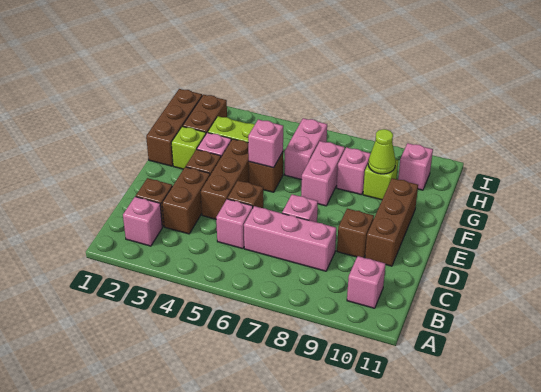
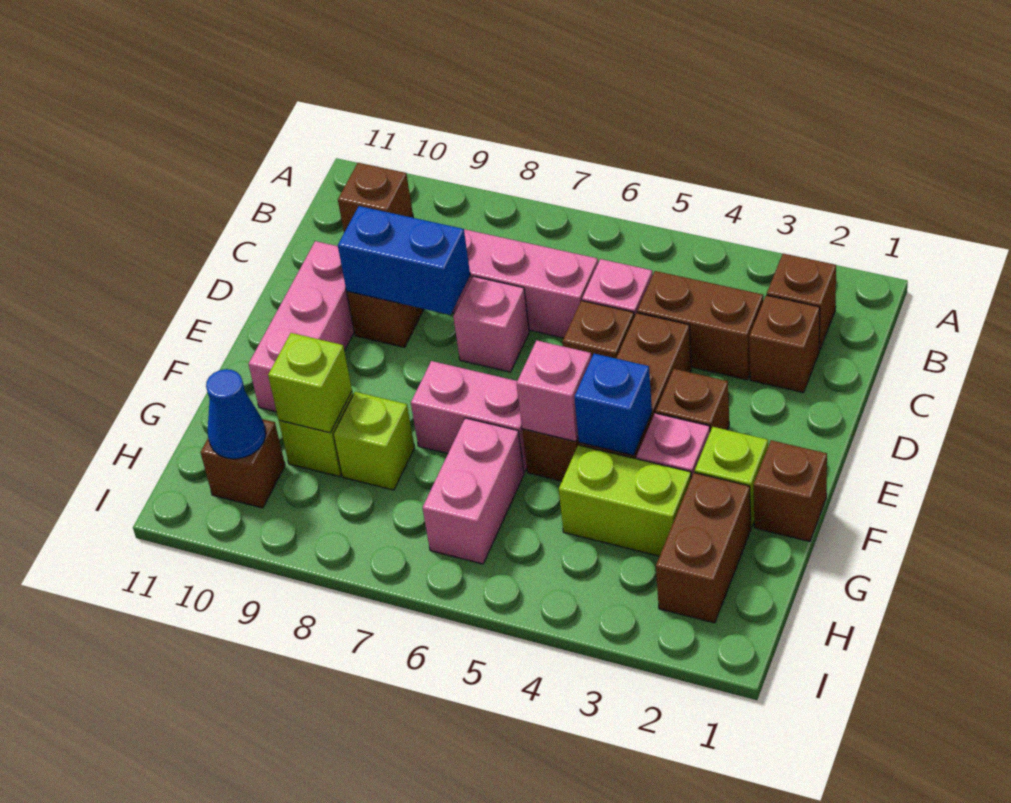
pink brick B2 level 1 -> brown brick B2 level 1
pink brick B10 level 1 -> brown brick B10 level 1
brown brick C3:D3 level 1 -> brown brick C3:C4 level 1
none -> blue brick D8:D9 level 2
brown brick D10:F10 level 1 -> pink brick D10:F10 level 1
brown brick F1:H1 level 1 -> brown brick F1 level 1
none -> blue brick F4 level 2
pink brick F7:G7 level 1 -> pink brick F6:F7 level 1
pink brick G8 level 1 -> lime brick G8 level 1
lime cone G9 level 2 -> lime brick G9 level 2
pink brick H10 level 1 -> brown brick H10 level 1
none -> blue cone H10 level 2

